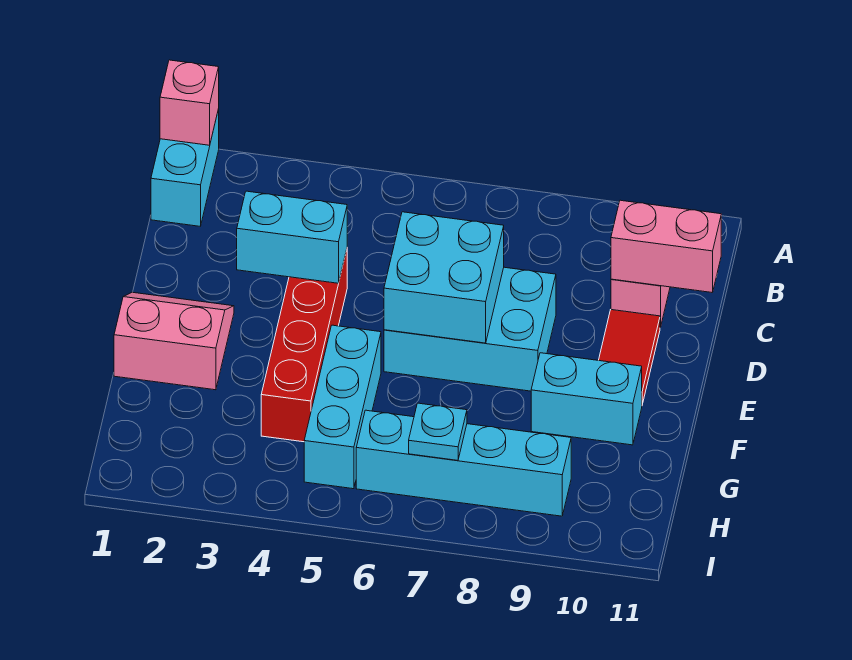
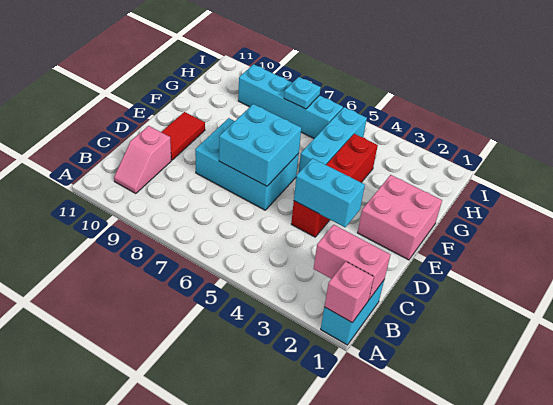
pink brick C10:C11 level 2 -> pink brick B1:B2 level 2
pink slope E1:F2 level 1 top F -> pink brick E1:F2 level 1
cyan brick F9:F10 level 1 -> none

